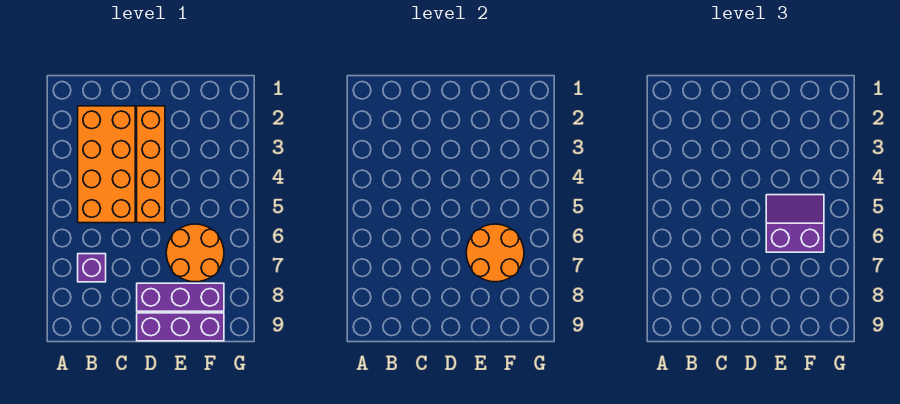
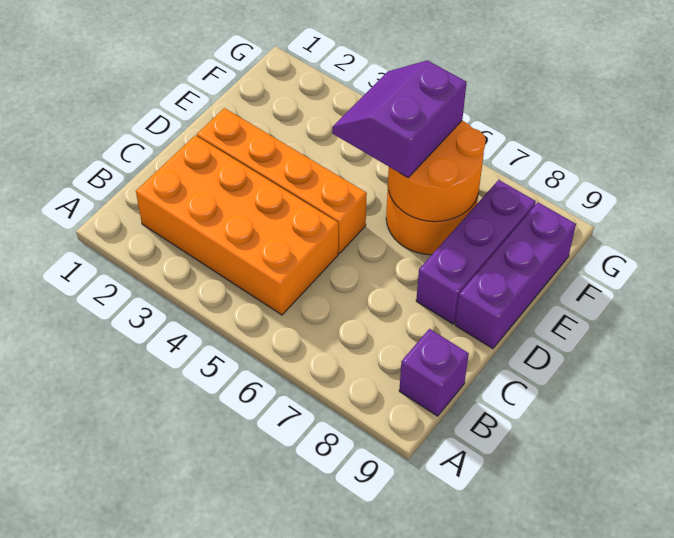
purple brick B7 level 1 -> purple brick B9 level 1

